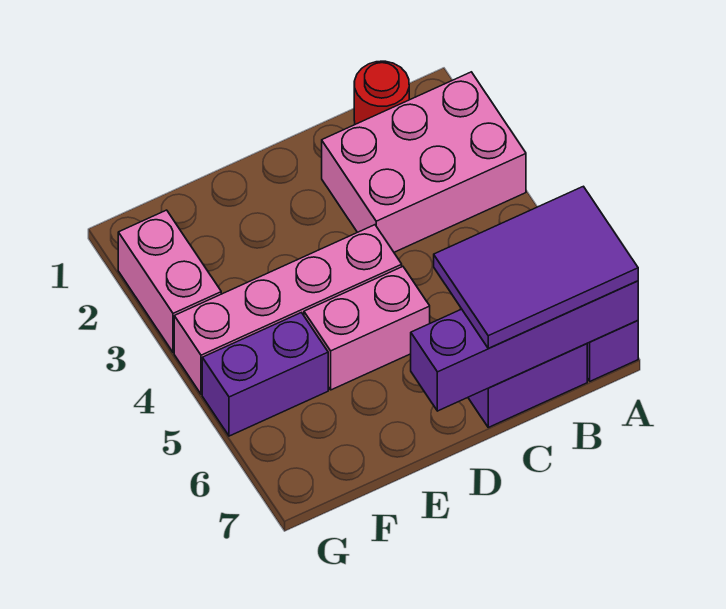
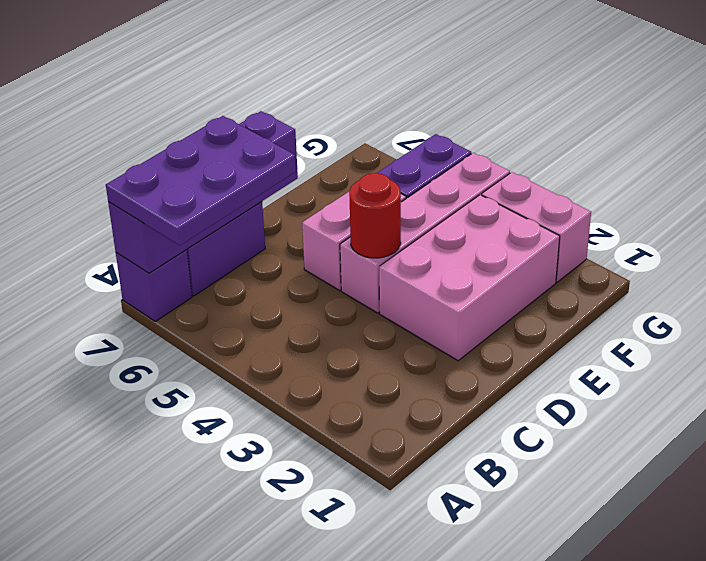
pink brick A2:C3 level 1 -> pink brick D2:F3 level 1
purple tile A6:C7 level 3 -> purple plate A6:C7 level 3
red round brick B1 level 1 -> red round brick D4 level 2

